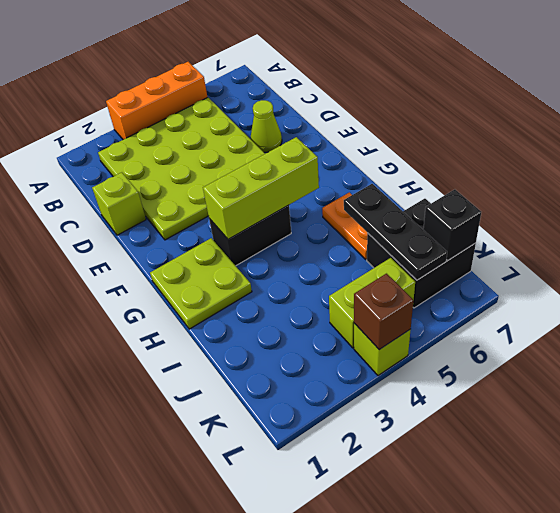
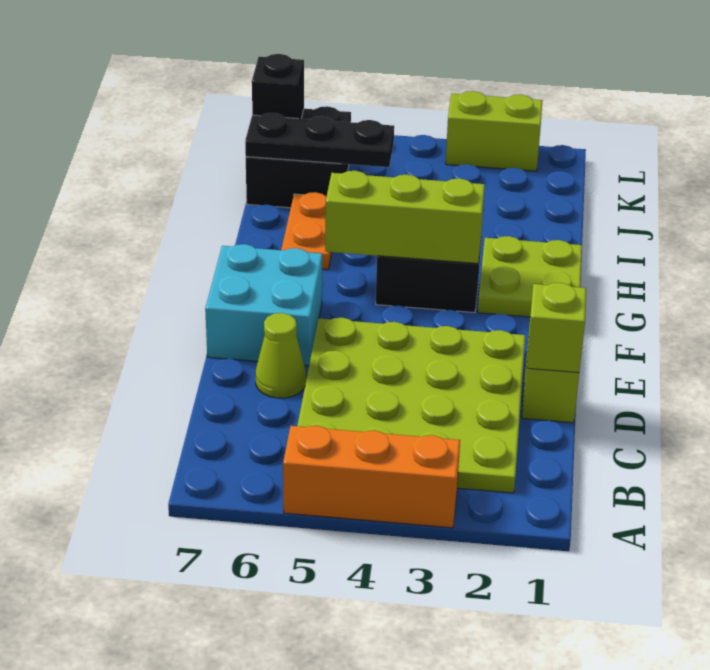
none -> cyan brick E6:F7 level 1
black plate I6:K6 level 2 -> black plate J5:J7 level 2
lime brick K4:K5 level 1 -> lime brick L2:L3 level 1
lime brick L4 level 1 -> lime brick D1 level 2
brown brick L4 level 2 -> none

